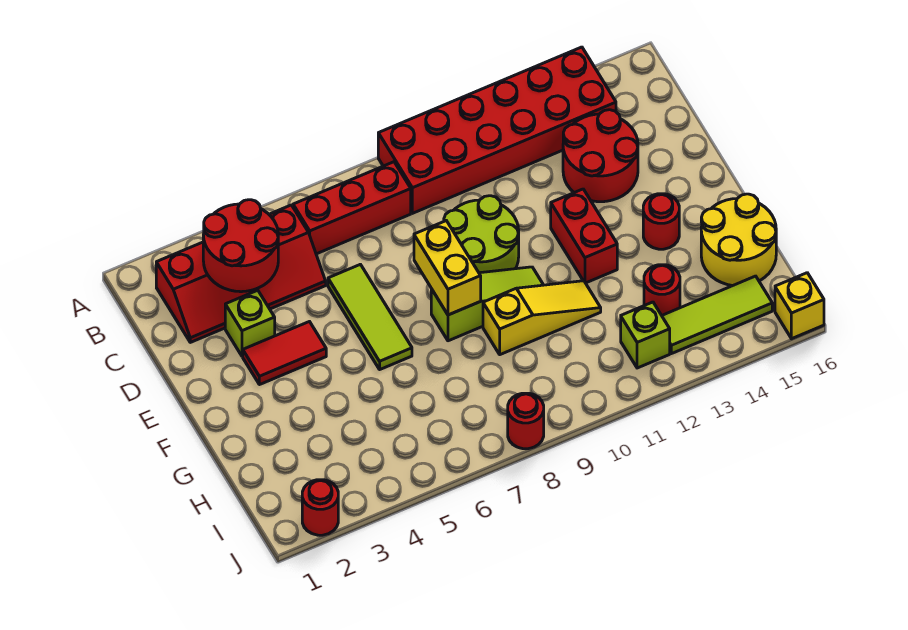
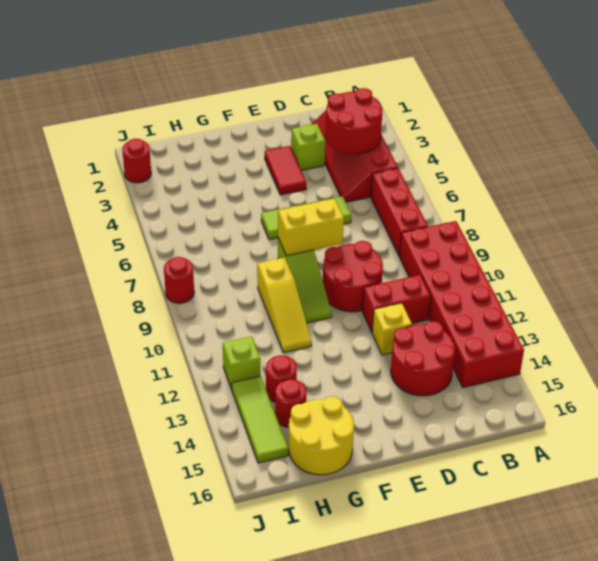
lime round brick D9:E10 level 1 -> red round brick D9:E10 level 1
red brick E12:F12 level 1 -> red brick C11:D11 level 1
red round brick F14 level 1 -> red round brick H14 level 1
yellow brick J16 level 1 -> yellow brick D12 level 1

